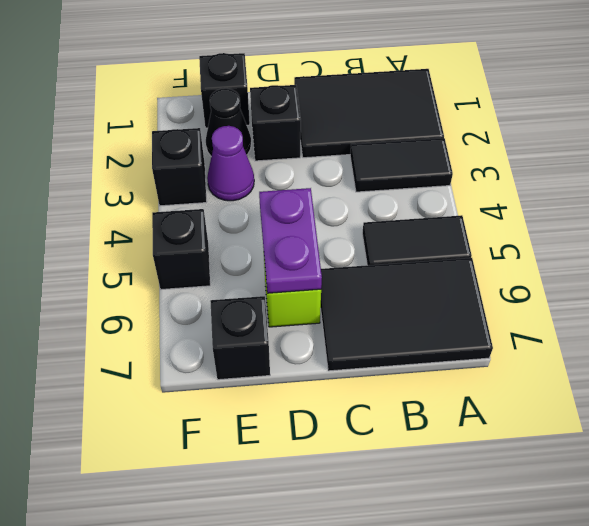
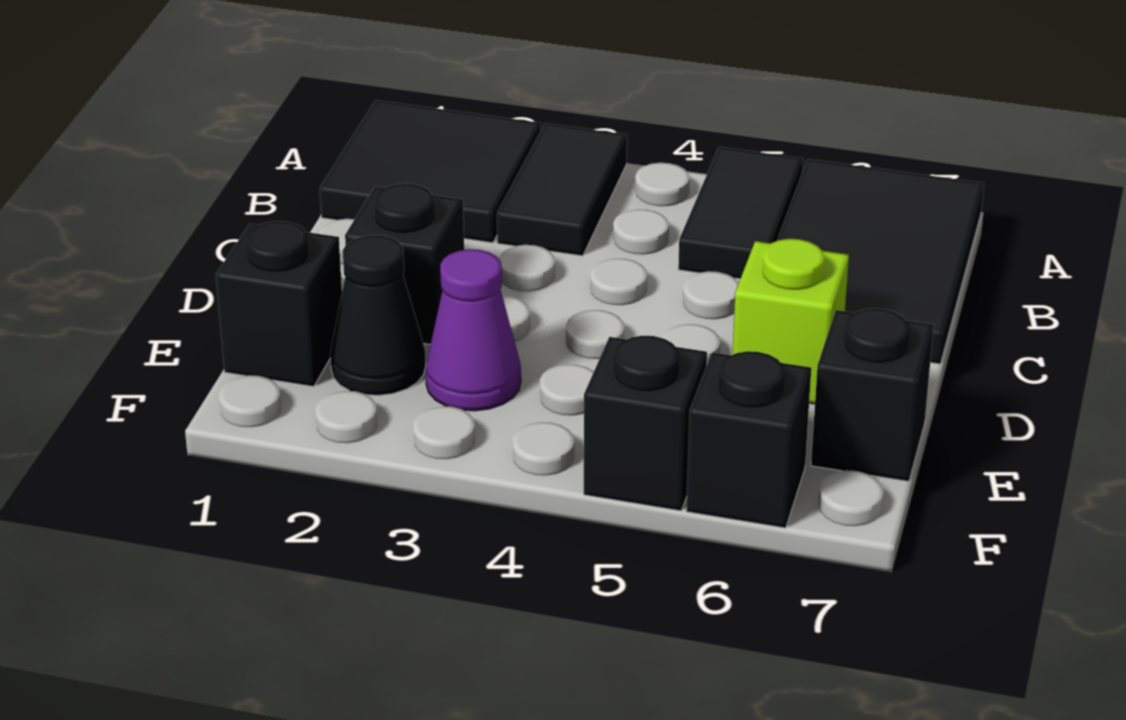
black tile A1:C2 level 1 -> black tile A1:B2 level 1
purple plate D5:D6 level 2 -> none
black brick F3 level 1 -> black brick F6 level 1

